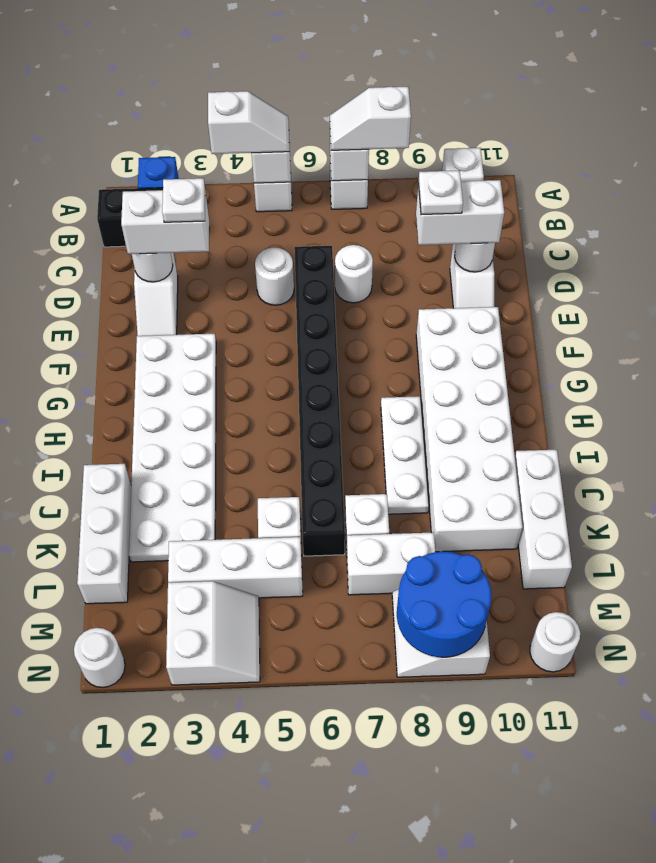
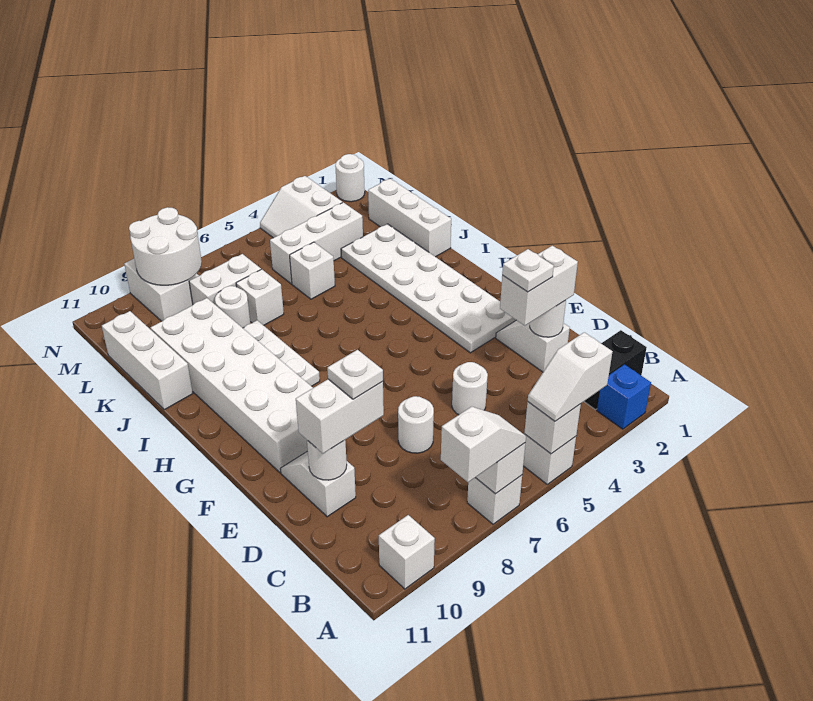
black brick D6:K6 level 1 -> none
blue round brick M8:N9 level 2 -> white round brick M8:N9 level 2
white round brick N11 level 1 -> white round brick K8 level 1

